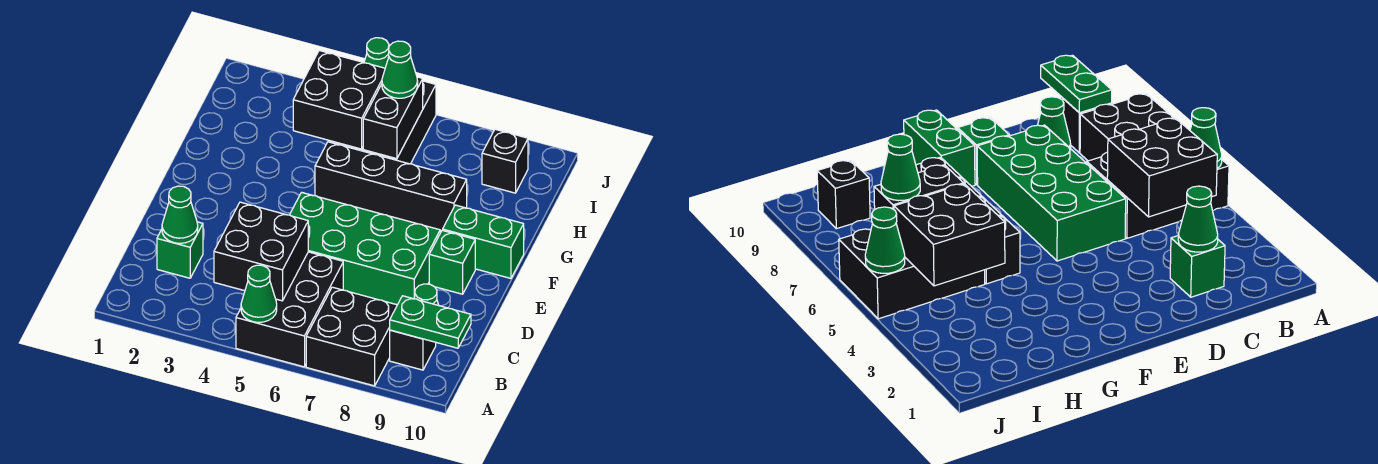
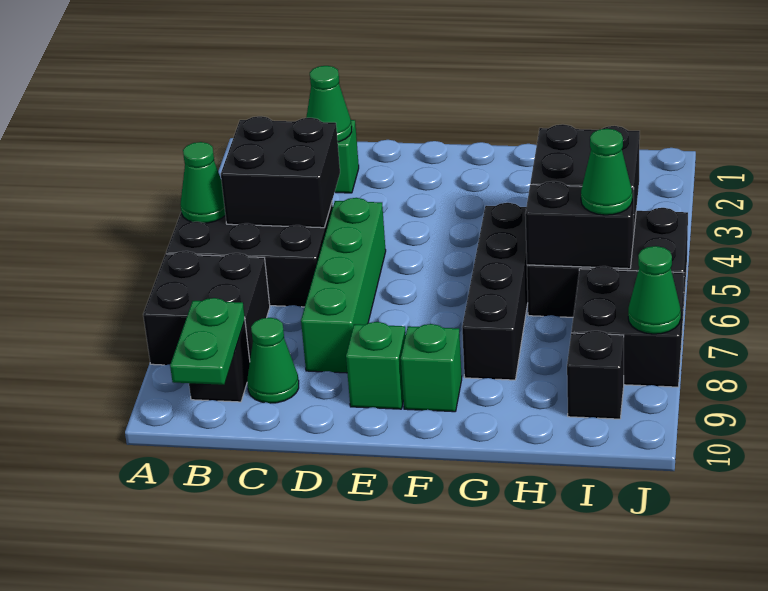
green brick D5:E8 level 1 -> green brick D5:D8 level 1
green brick F9:F10 level 1 -> green brick F9 level 1
none -> black brick I7:J8 level 1
green cone J5 level 2 -> green cone J8 level 2

